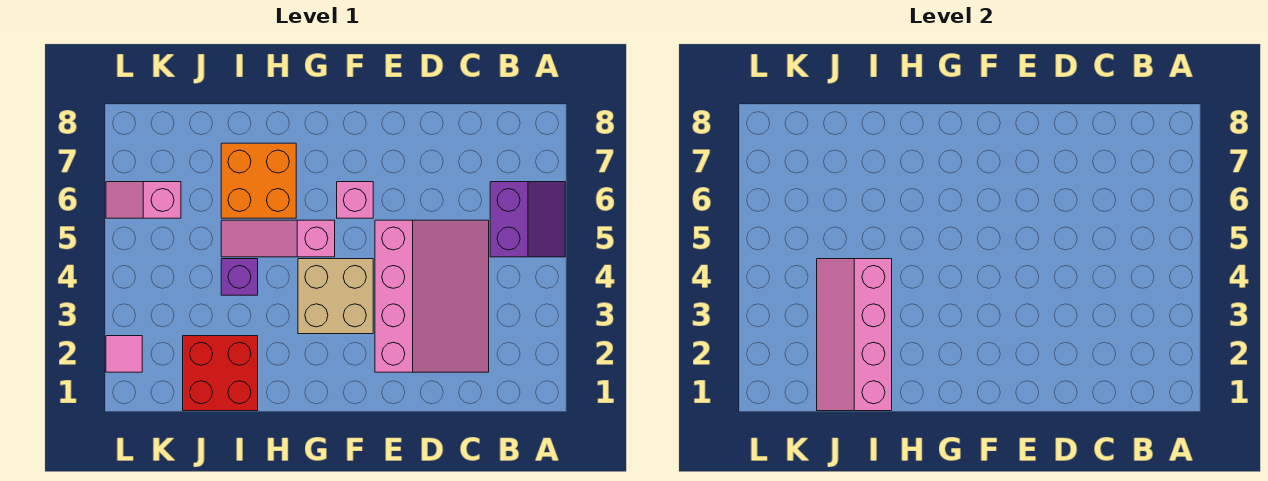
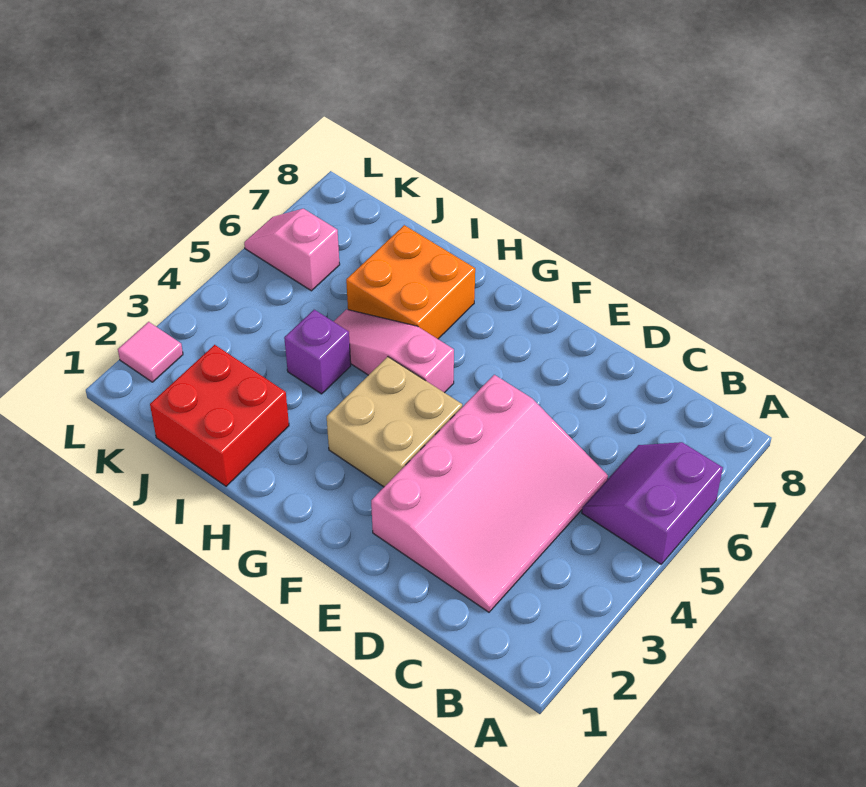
purple slope A5:B6 level 1 top B -> purple slope A5:B6 level 1 top A
pink brick F6 level 1 -> none
pink slope I1:J4 level 2 top I -> none

